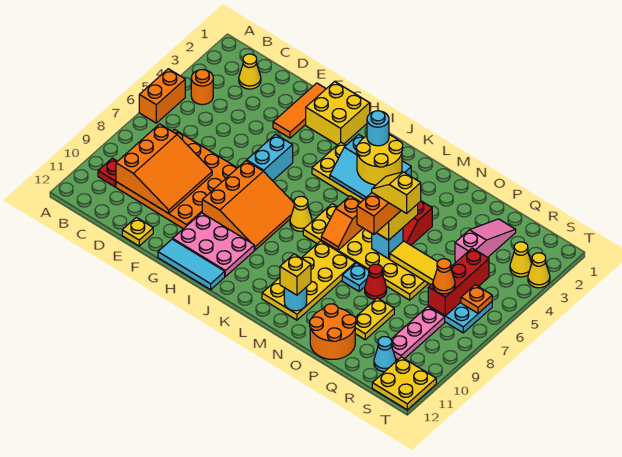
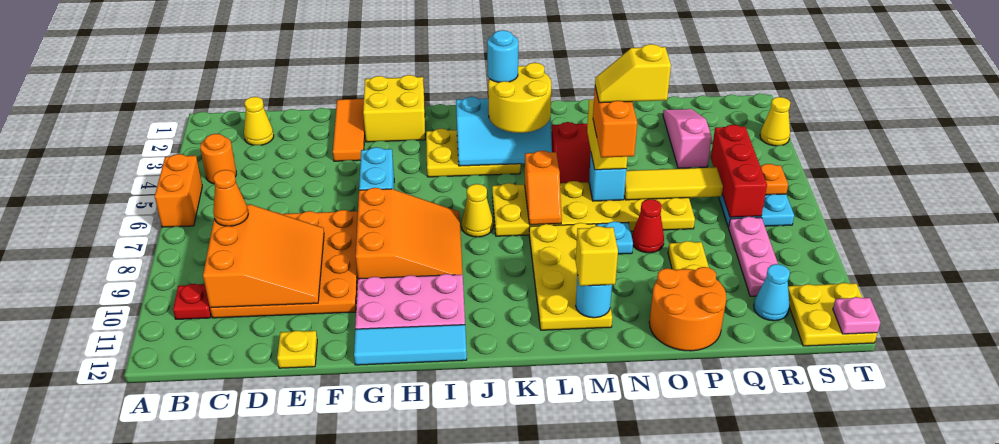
orange cone R7 level 3 -> orange cone C8 level 3
yellow cone S3 level 1 -> none
none -> pink plate T12 level 2

